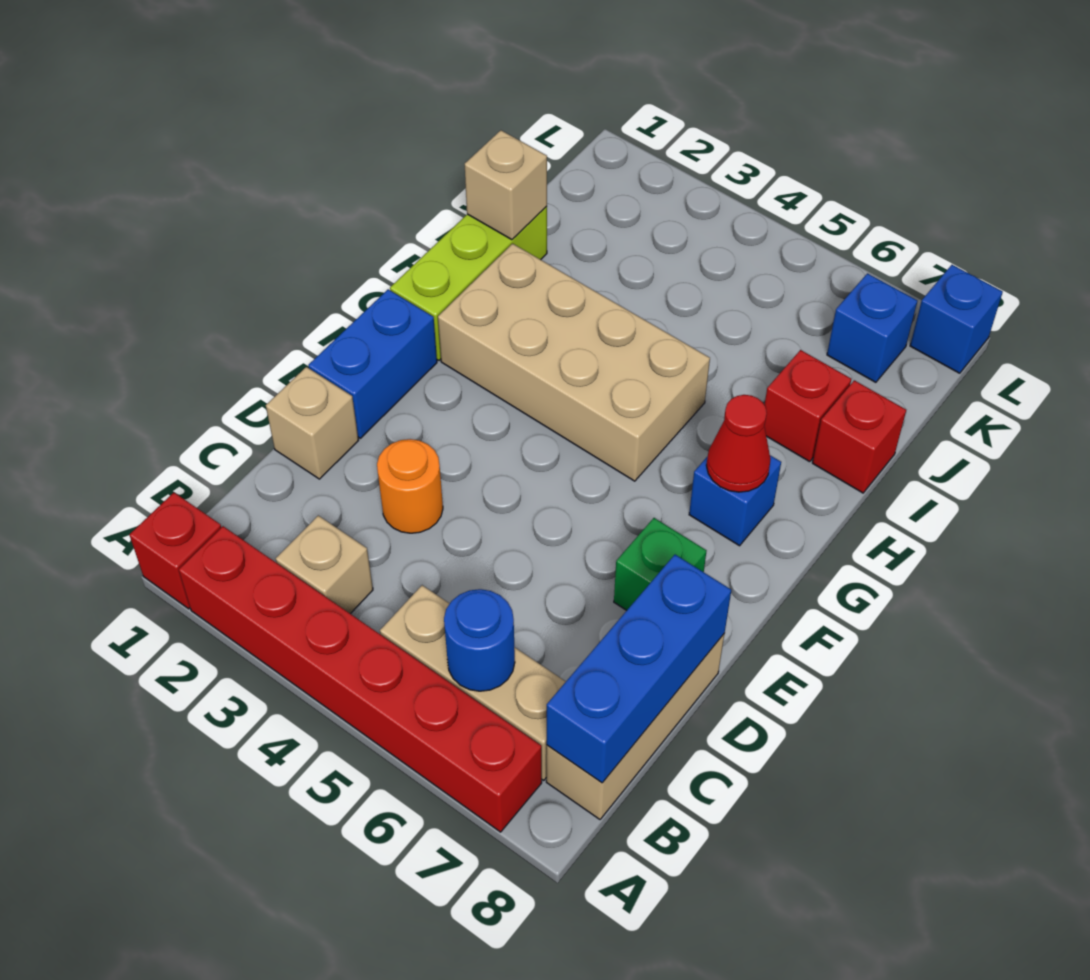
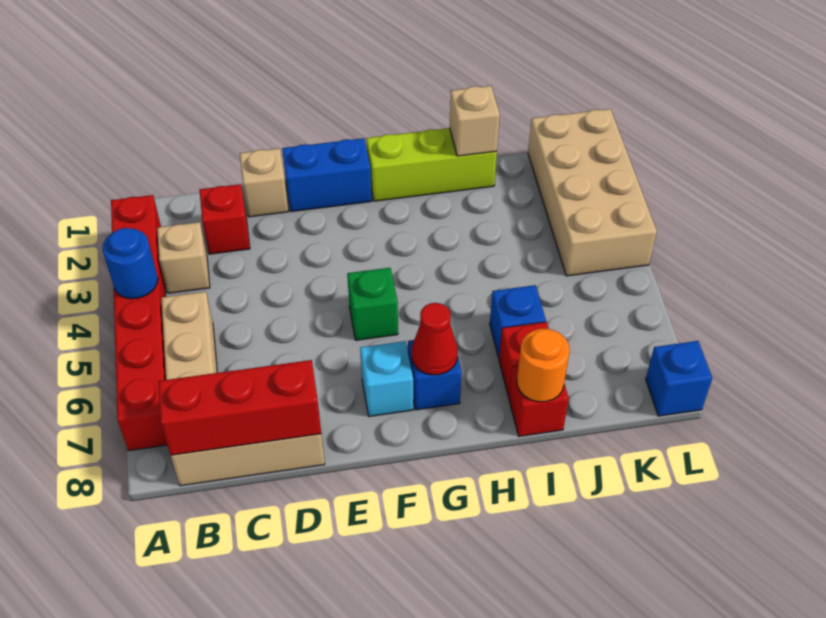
red brick A1 level 1 -> red brick C2 level 1
blue round brick B6 level 2 -> blue round brick A4 level 2
blue brick B8:D8 level 2 -> red brick B8:D8 level 2
orange round brick D3 level 1 -> orange round brick I8 level 2
green brick E7 level 1 -> green brick F5 level 1
none -> cyan brick F7 level 1
tan brick G2:H5 level 1 -> tan brick K1:L4 level 1
blue brick K7 level 1 -> blue brick I6 level 1

